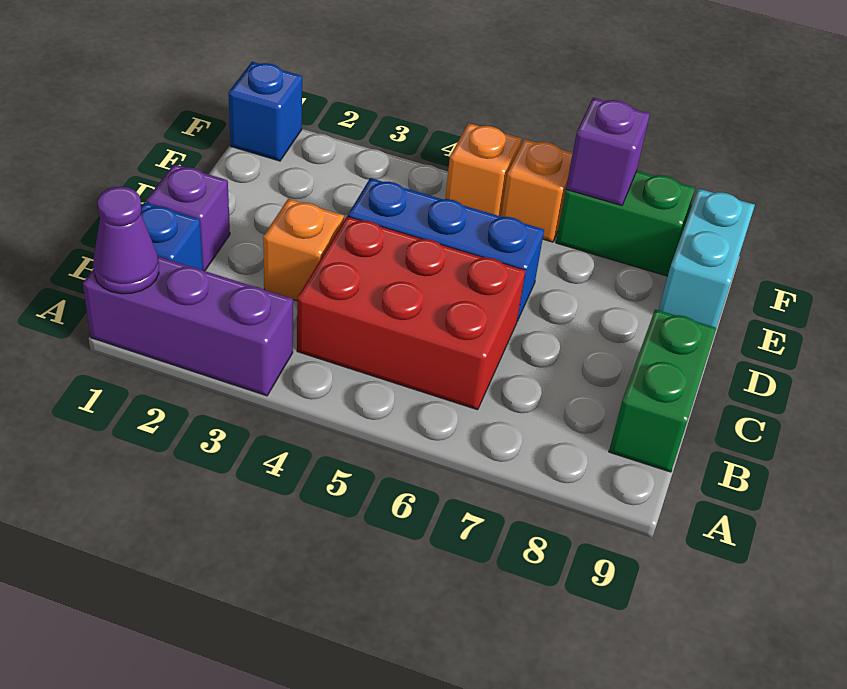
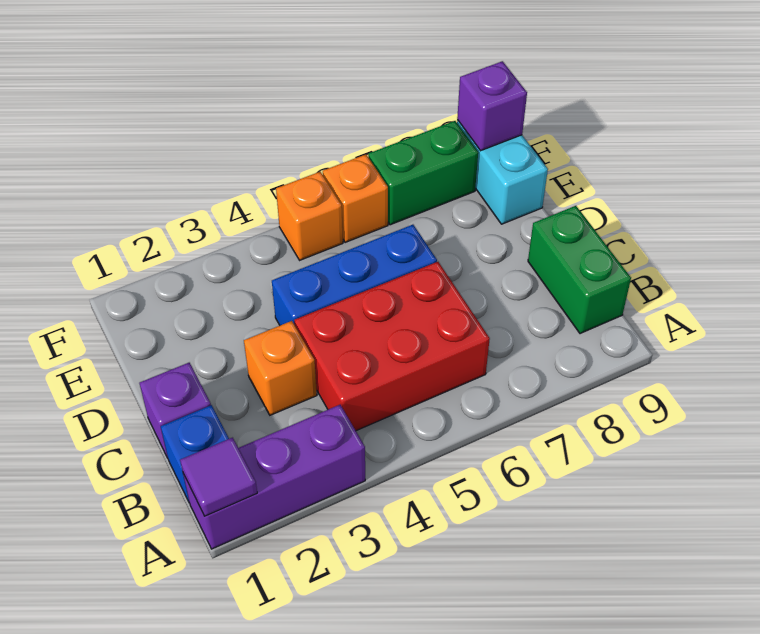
purple cone A1 level 2 -> purple tile A1 level 2
blue brick F1 level 1 -> none
purple brick F7 level 2 -> purple brick F9 level 2

